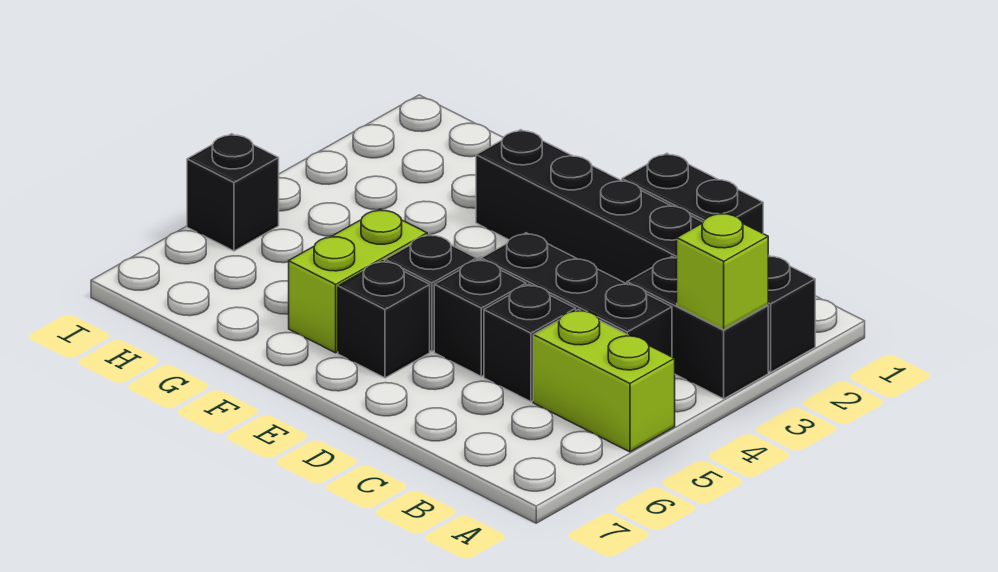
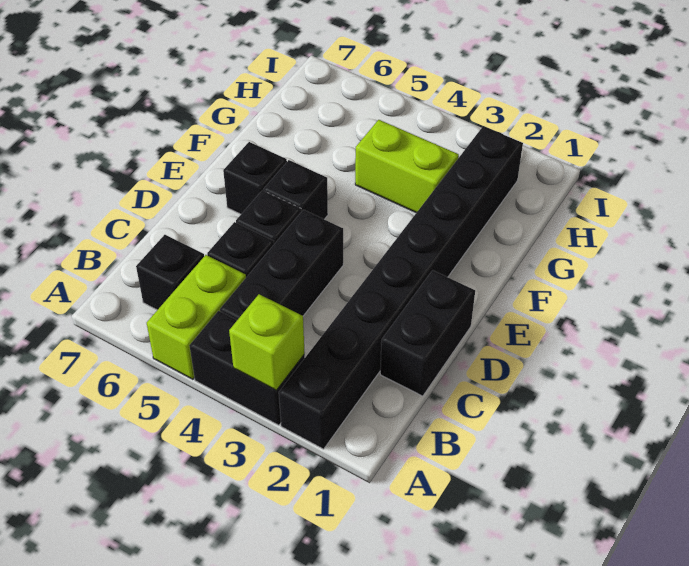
black brick A2:F2 level 1 -> black brick A2:H2 level 1
black brick A3:B3 level 1 -> black brick A3:A4 level 1
lime brick F5:F6 level 1 -> lime brick G3:G4 level 1
black brick I5 level 1 -> black brick B6 level 1

